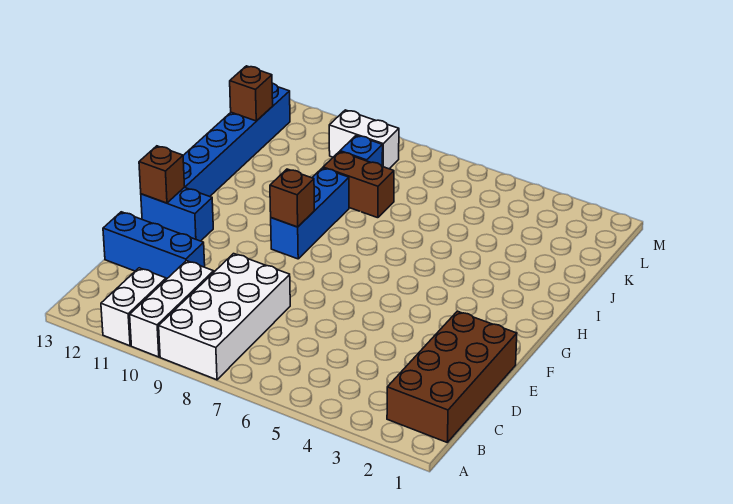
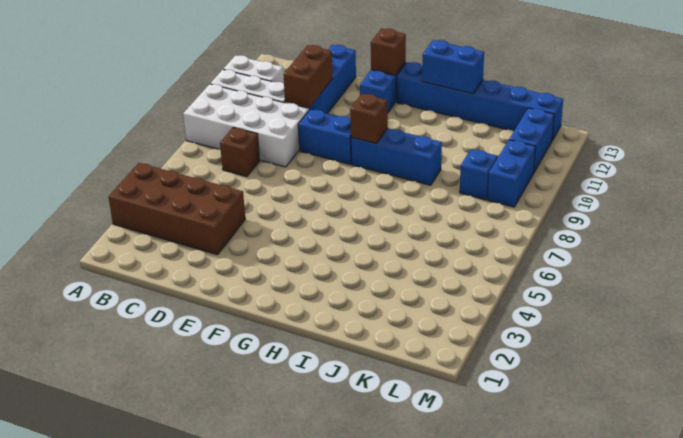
brown brick B1:E2 level 1 -> brown brick A3:D4 level 1
none -> blue brick E9:F9 level 1
none -> blue brick H13:I13 level 2
brown brick J8:J9 level 1 -> brown brick D10:D11 level 2
brown brick K13 level 2 -> brown brick C7 level 1
white brick L9:L10 level 1 -> blue brick L9:L10 level 1
none -> blue brick L11:L12 level 1

